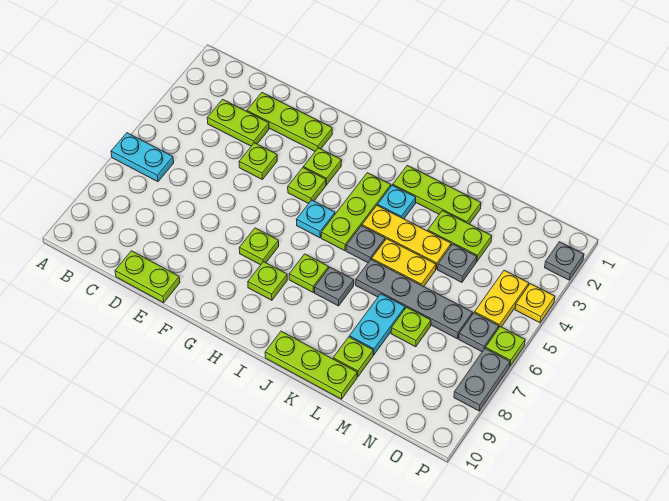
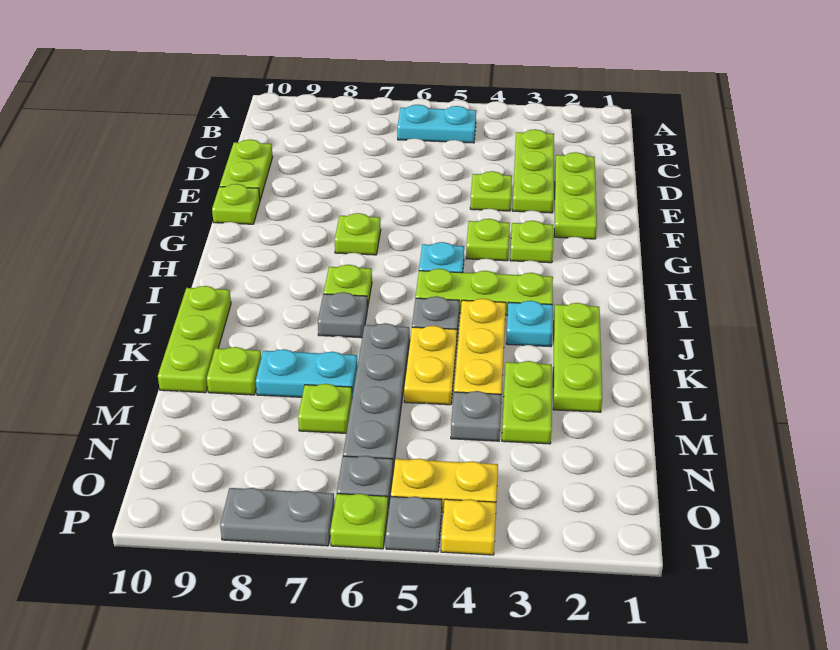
cyan plate A6:B6 level 1 -> cyan plate B5:B6 level 1
lime plate C3:D3 level 1 -> lime plate C3:E3 level 1
lime plate H8 level 1 -> lime plate F10 level 1
grey plate P2 level 1 -> grey plate P5 level 1

